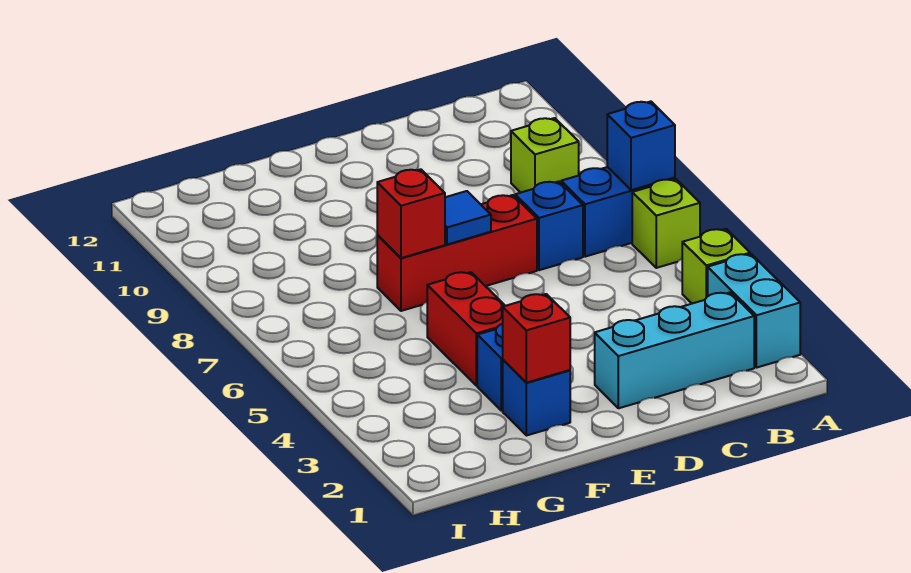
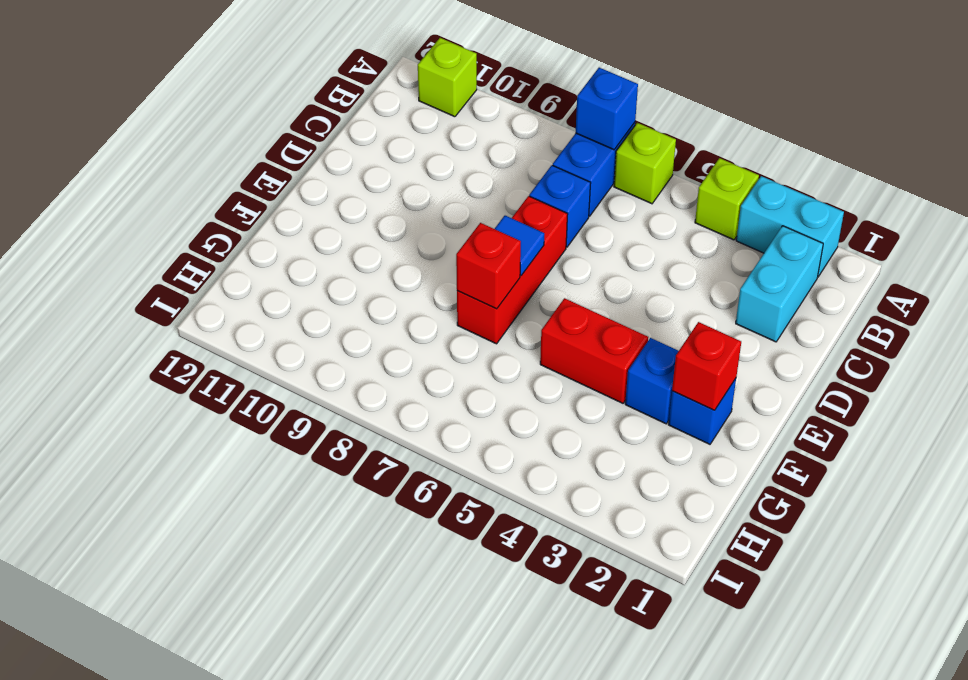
cyan brick B2:D2 level 1 -> cyan brick B2:C2 level 1
lime brick B9 level 1 -> lime brick A11 level 1

